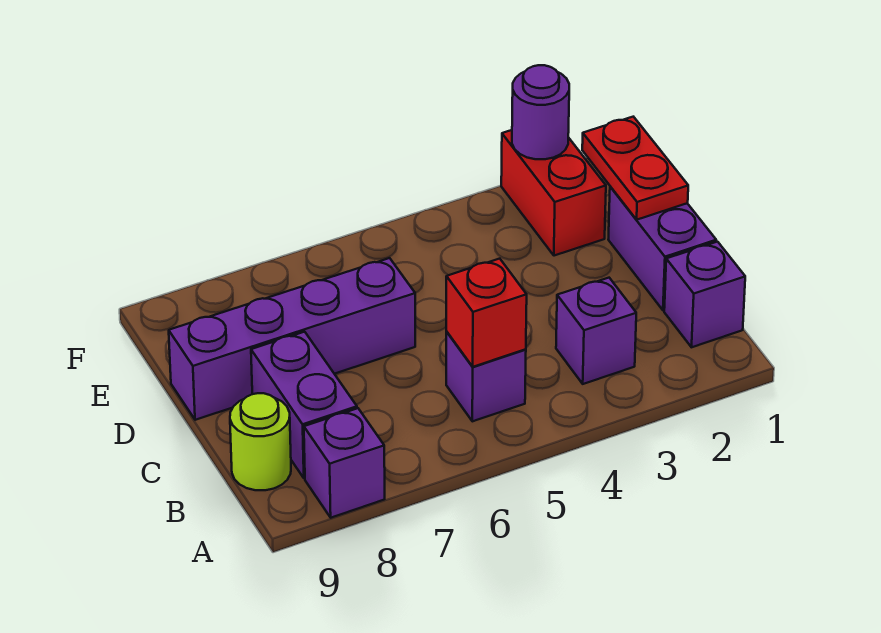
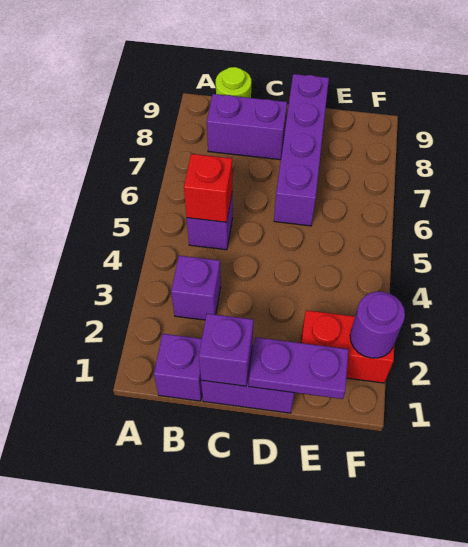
purple brick A8 level 1 -> purple brick C1 level 2
red plate D1:E1 level 2 -> purple plate D1:E1 level 2

